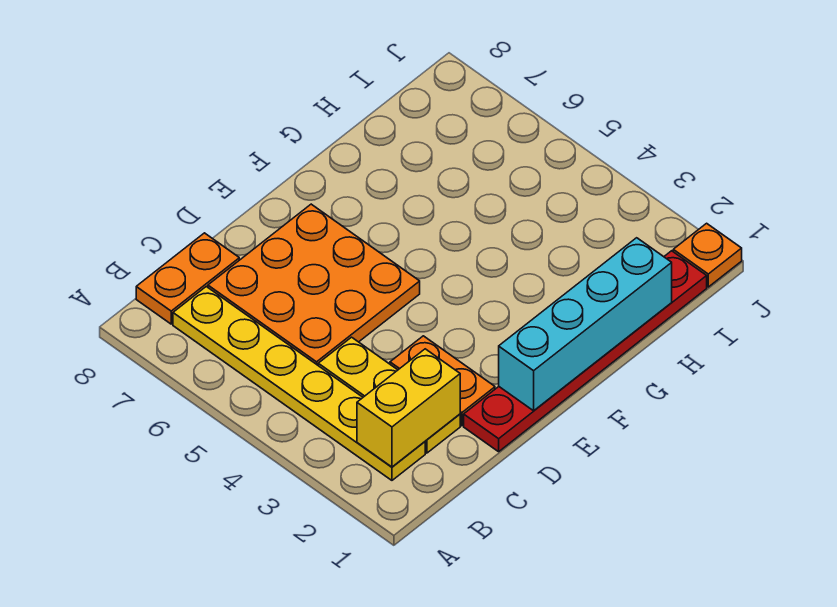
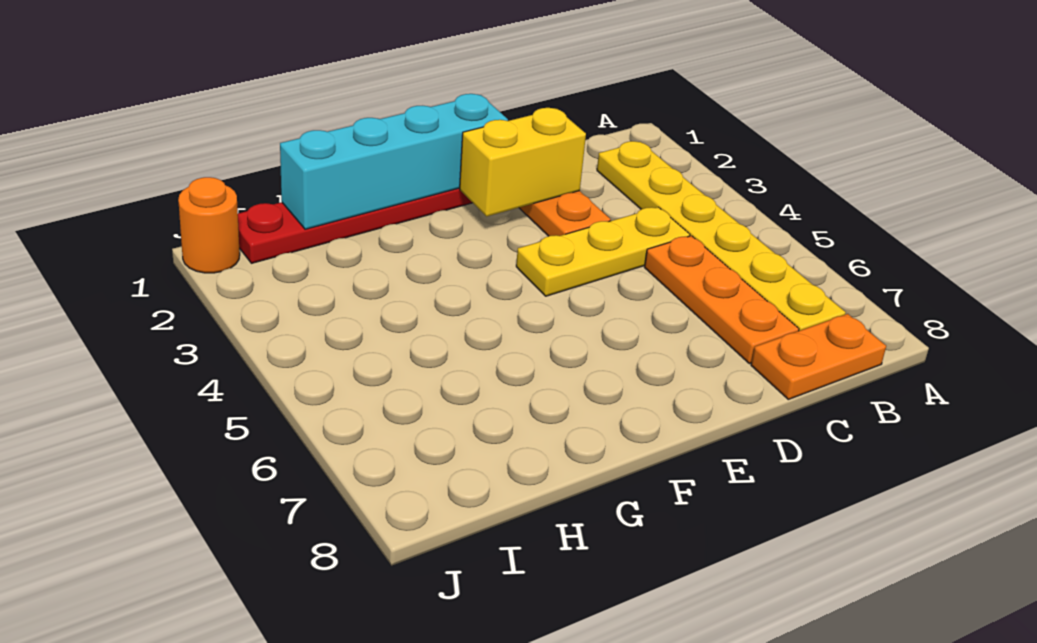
yellow brick B2:C2 level 2 -> yellow brick D2:E2 level 2
yellow plate C2:C4 level 1 -> yellow plate C4:E4 level 1
orange plate C5:E7 level 1 -> orange plate C5:C7 level 1
orange plate J1 level 1 -> orange round brick J1 level 1

